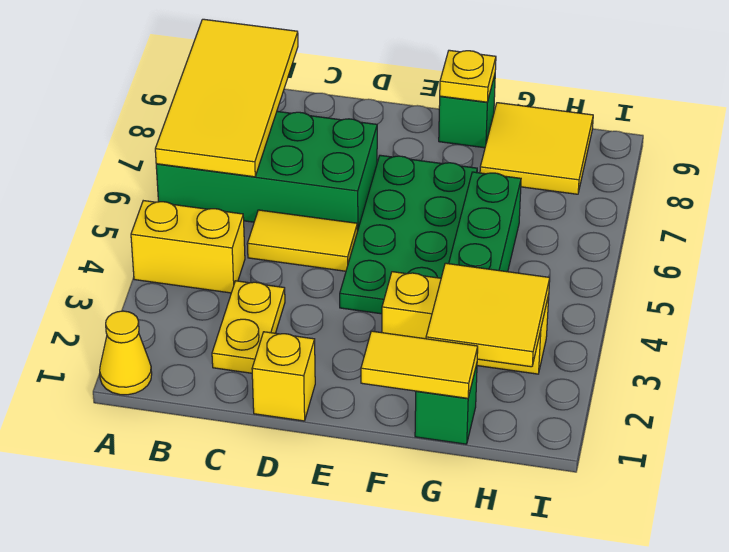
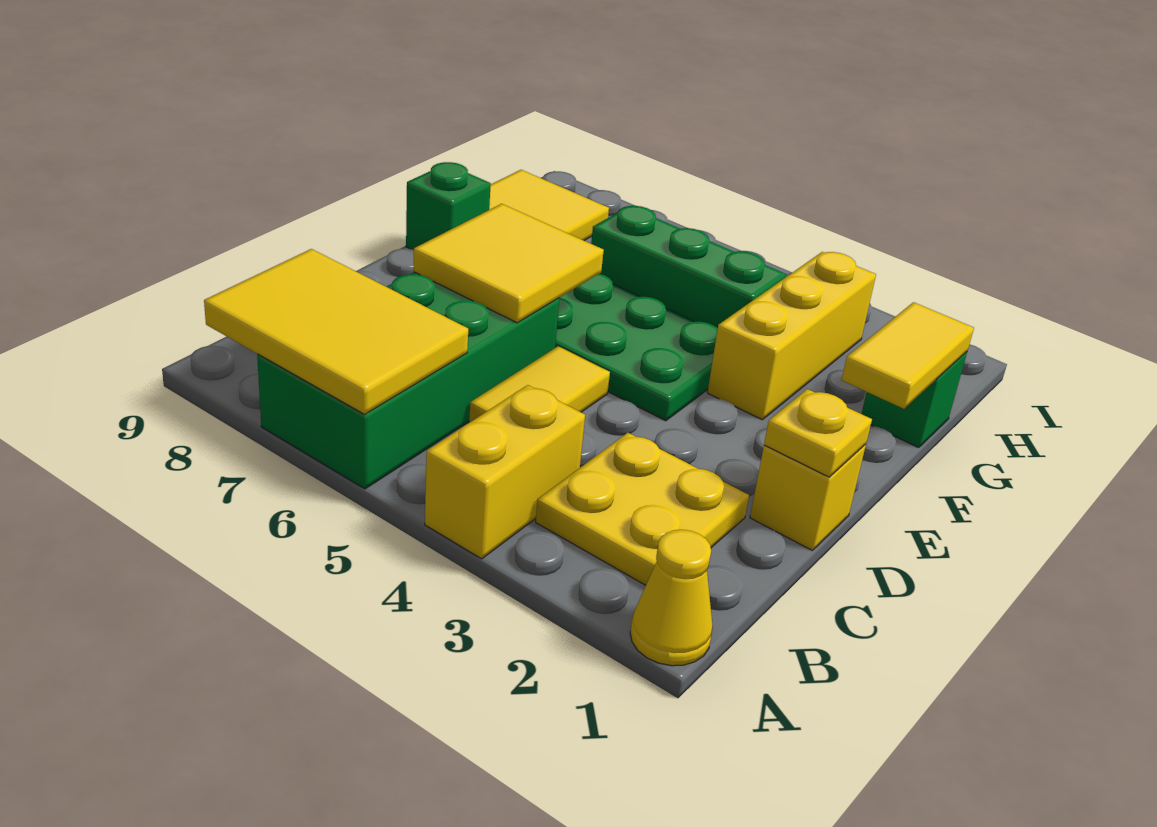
yellow tile A6:B9 level 2 -> yellow tile A6:B8 level 2
yellow plate C2:C3 level 1 -> yellow plate B2:C3 level 1
yellow plate F9 level 2 -> yellow plate D1 level 2
yellow tile G2:H3 level 2 -> yellow tile D6:E7 level 2

